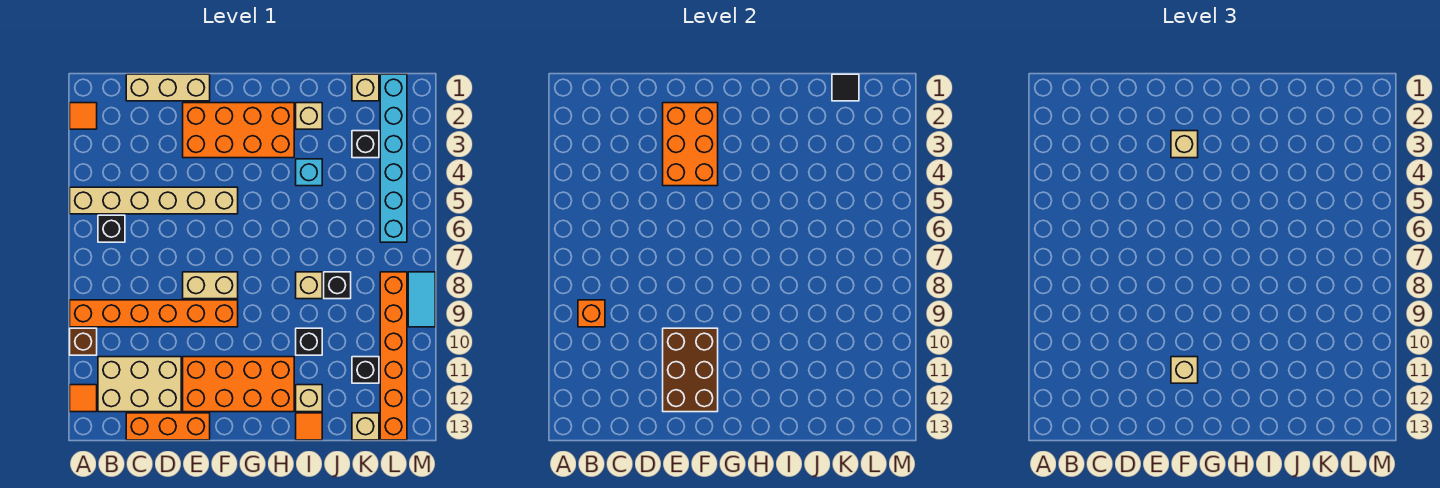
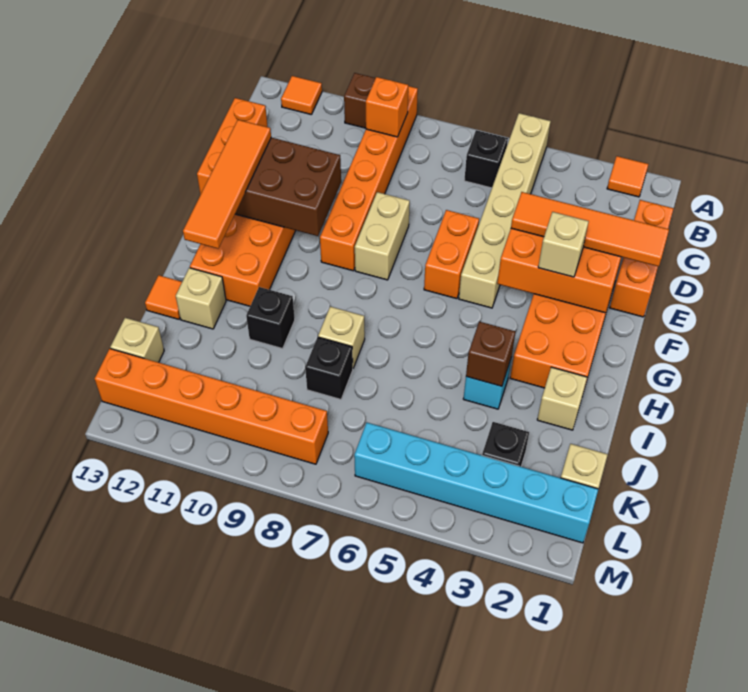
tan brick B11:D12 level 1 -> none
tan brick C1:E1 level 1 -> orange brick C1:E1 level 1
none -> orange tile E1:E4 level 3
none -> orange brick E6:F6 level 1
none -> orange tile E12:H12 level 3
tan brick F11 level 3 -> none
none -> brown brick I4 level 2
black tile K1 level 2 -> none
black brick K11 level 1 -> none
cyan tile M8:M9 level 1 -> none

